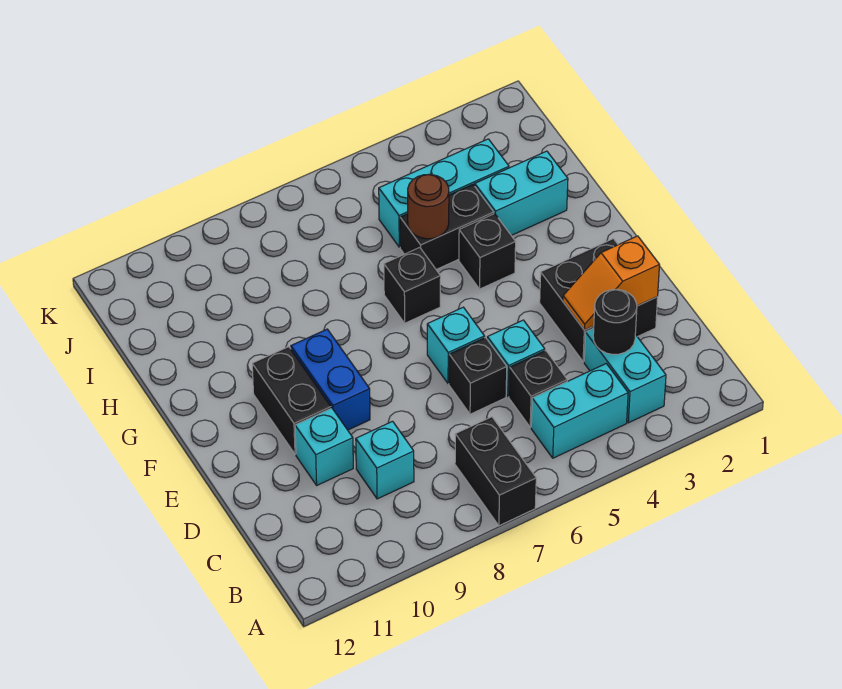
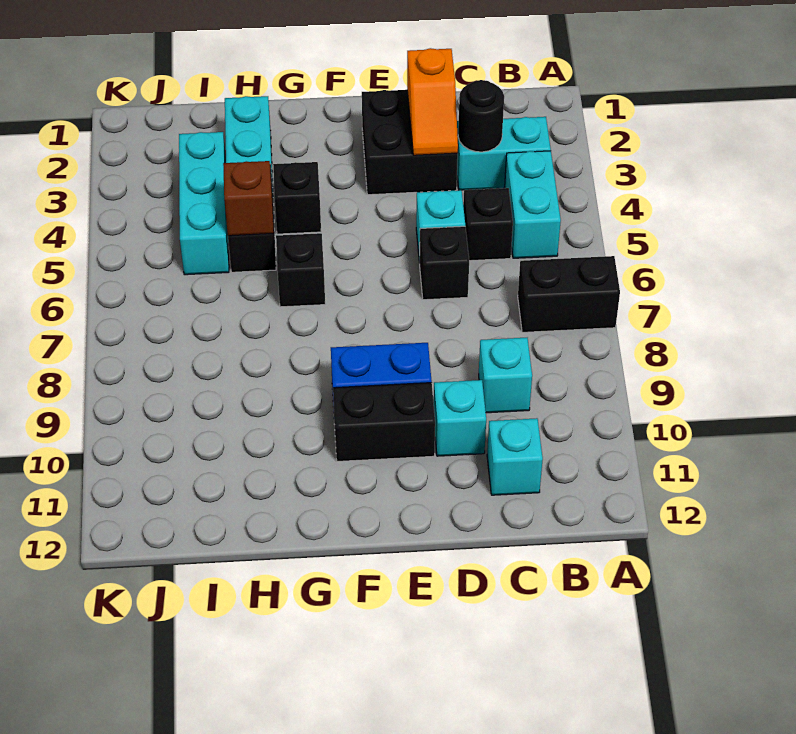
cyan brick E6 level 1 -> cyan brick C11 level 1
brown round brick H5 level 2 -> brown brick H5 level 2

